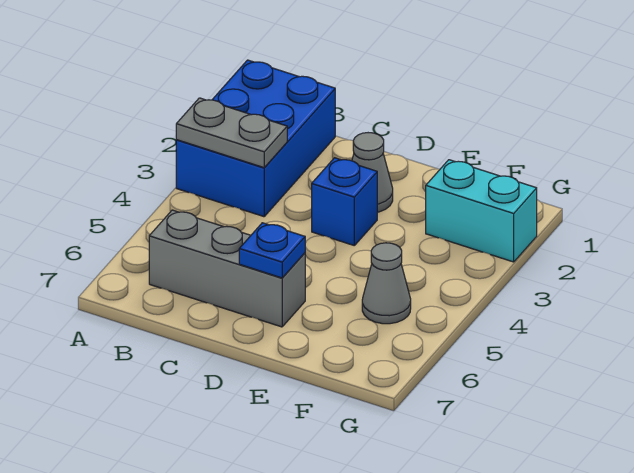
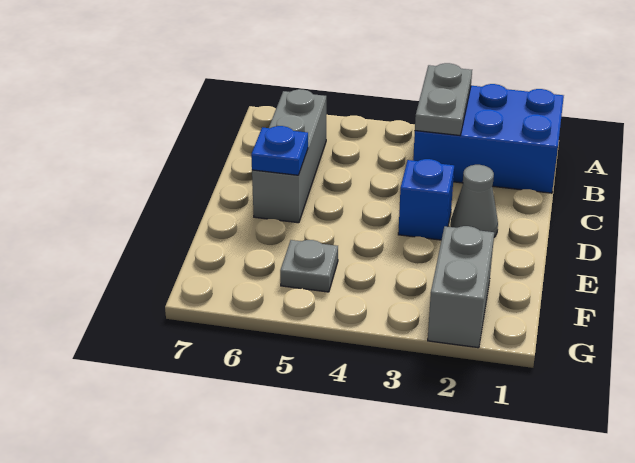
cyan brick F2:G2 level 1 -> grey brick F2:G2 level 1
grey cone F5 level 1 -> grey plate F5 level 1

